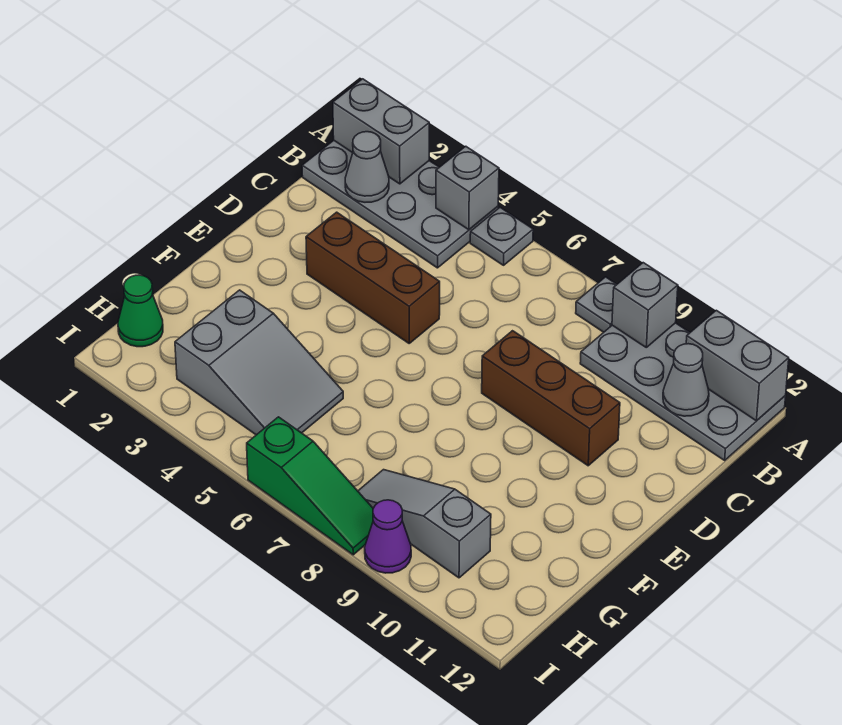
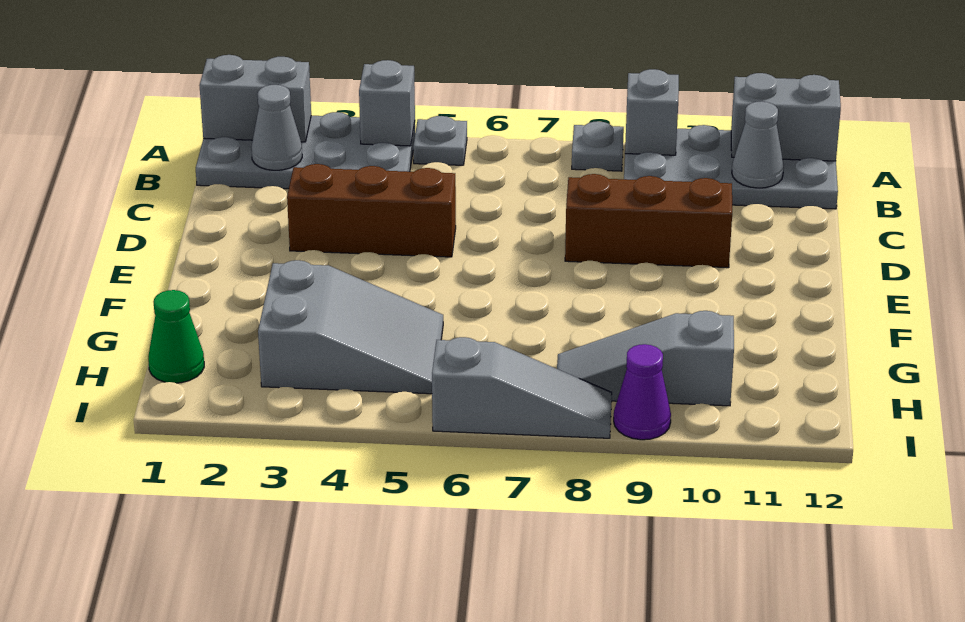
green slope I6:I8 level 1 top 6 -> grey slope I6:I8 level 1 top 6

